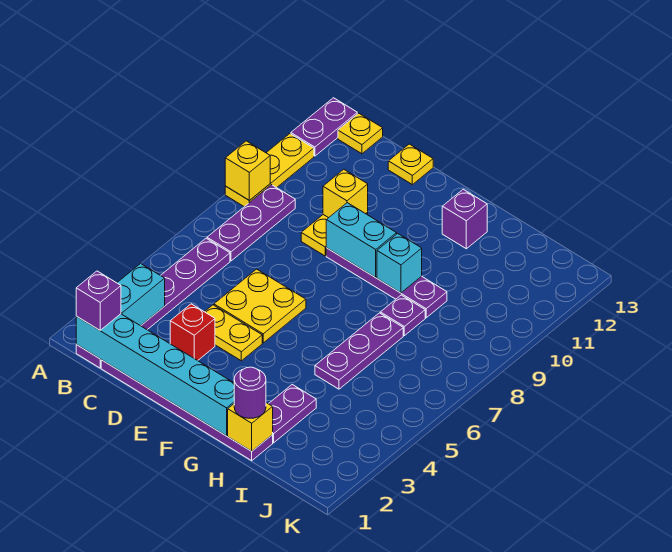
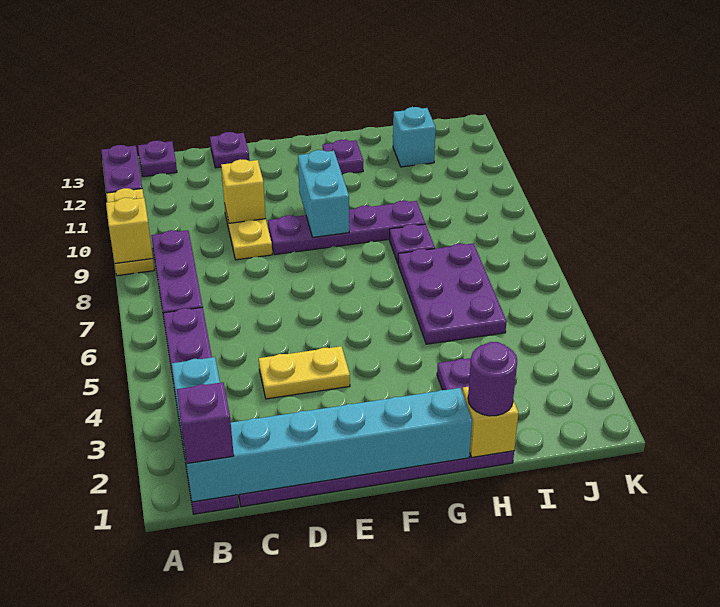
yellow plate B13 level 1 -> purple plate B13 level 1
red brick D3 level 1 -> none
yellow plate D5:E6 level 1 -> none
yellow plate D13 level 1 -> purple plate D13 level 1
cyan brick E9:F9 level 2 -> cyan brick F9:F10 level 2
cyan brick G9 level 2 -> cyan brick I12 level 1
purple brick G12 level 1 -> purple plate G12 level 1
purple plate H5:H7 level 1 -> purple plate H5:I7 level 1

